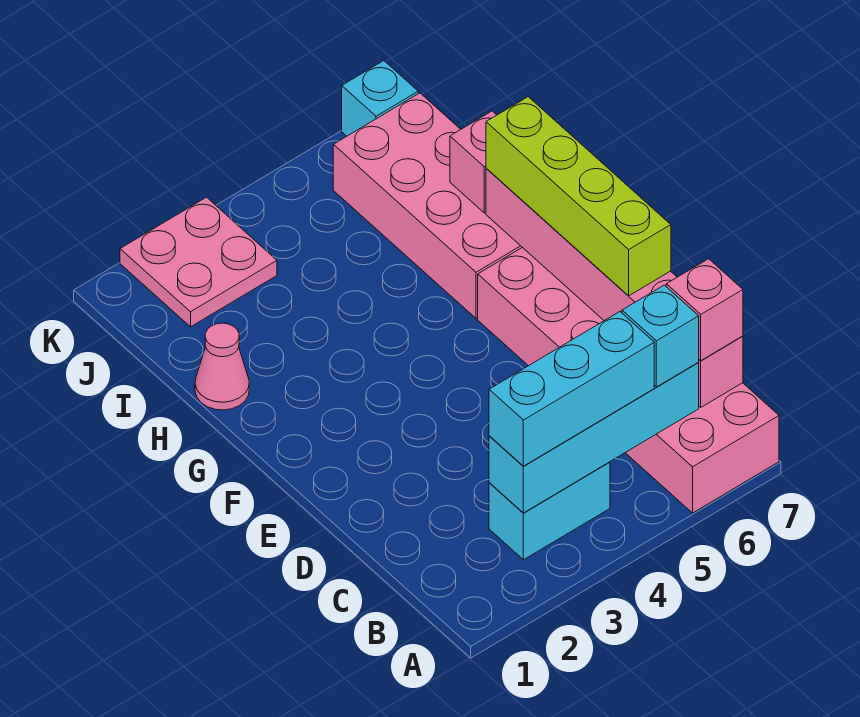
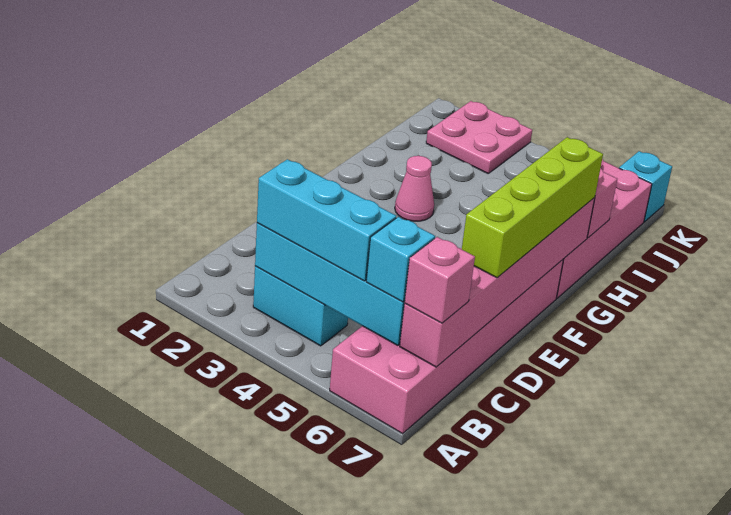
pink cone H1 level 1 -> pink cone G3 level 1

